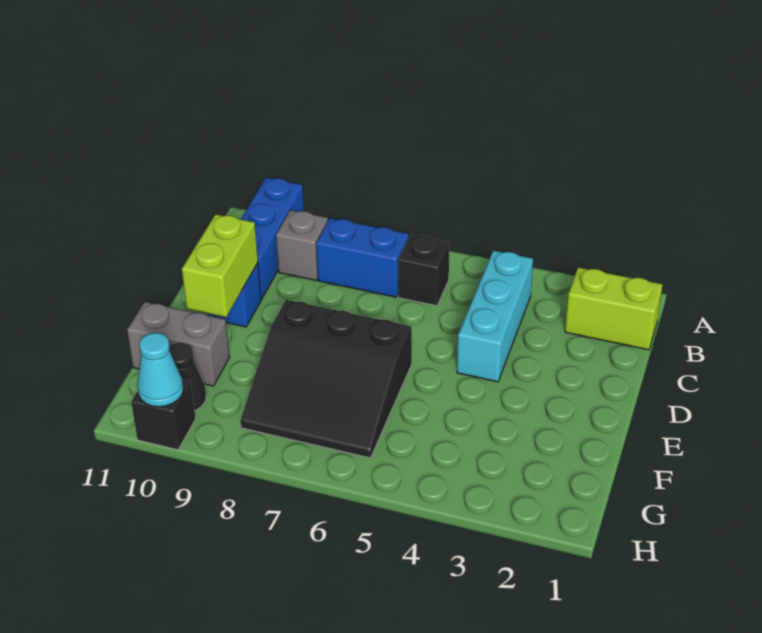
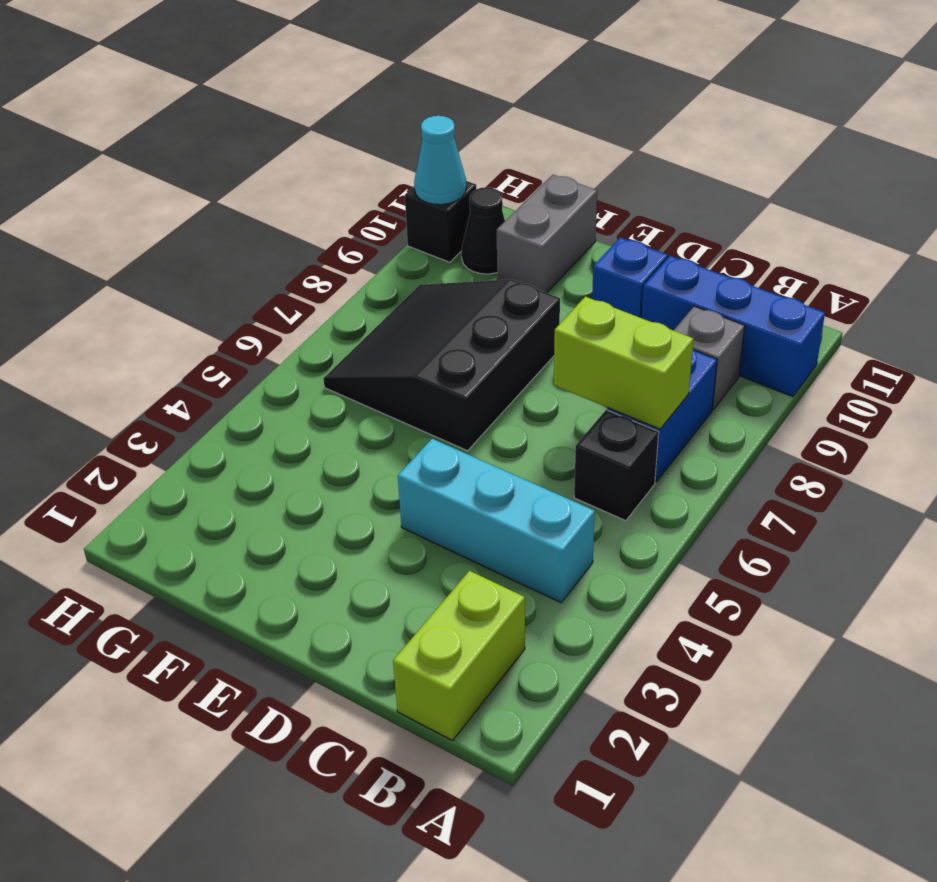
lime brick D10:E10 level 2 -> lime brick B7:C7 level 2

